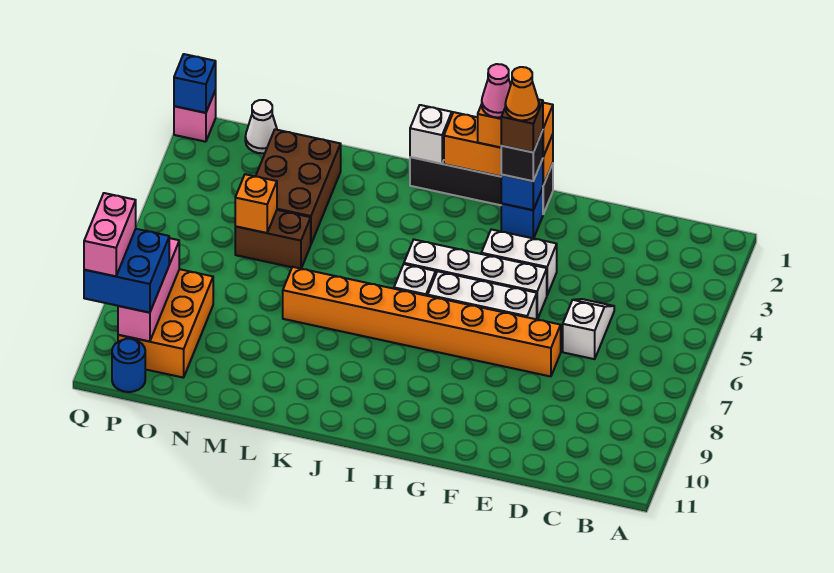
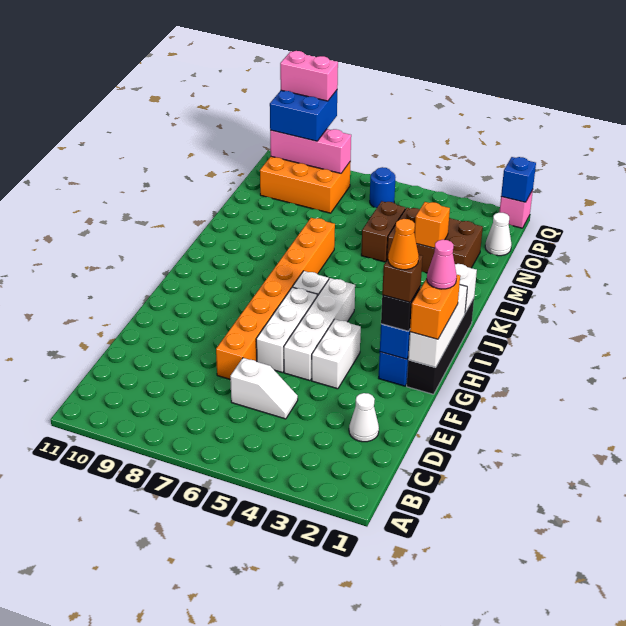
none -> white cone D2 level 1
orange brick G1:I1 level 2 -> white brick G1:I1 level 2
orange brick N5 level 2 -> orange brick M3 level 2
blue round brick P11 level 1 -> blue round brick P6 level 1

